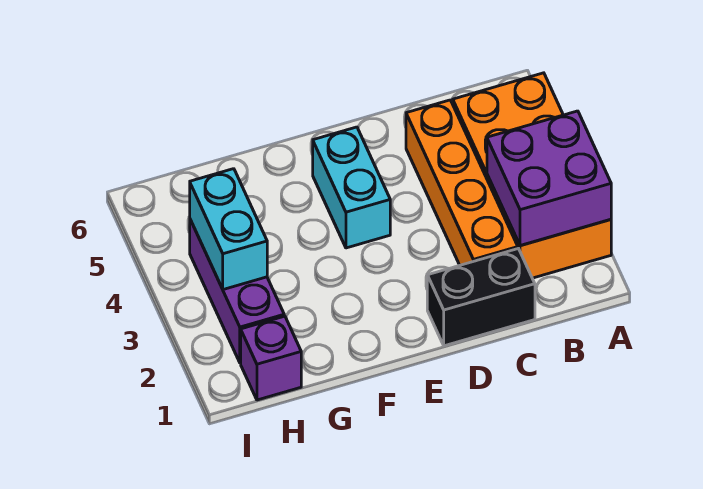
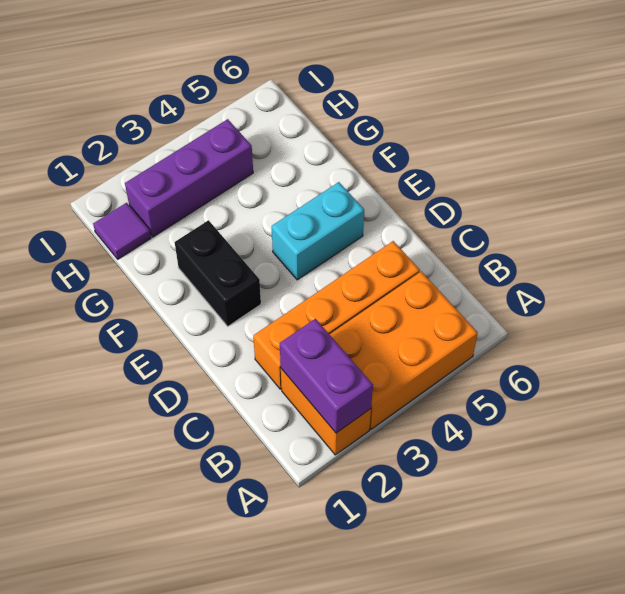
purple brick A2:B3 level 2 -> purple brick A2:B2 level 2
black brick C1:D1 level 1 -> black brick E2:F2 level 1
purple brick H1 level 1 -> purple tile H1 level 1
cyan brick H3:H4 level 2 -> none

